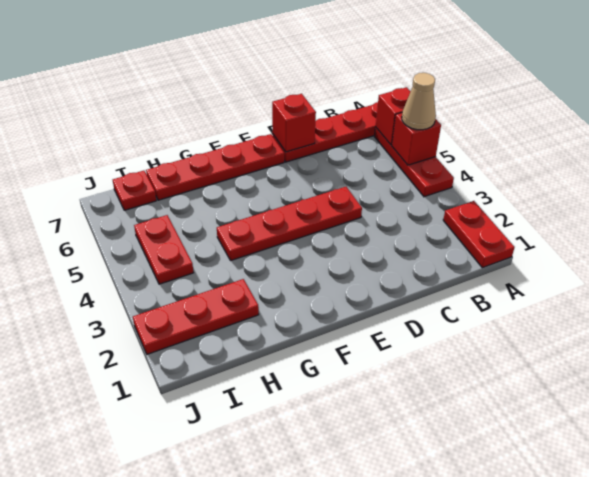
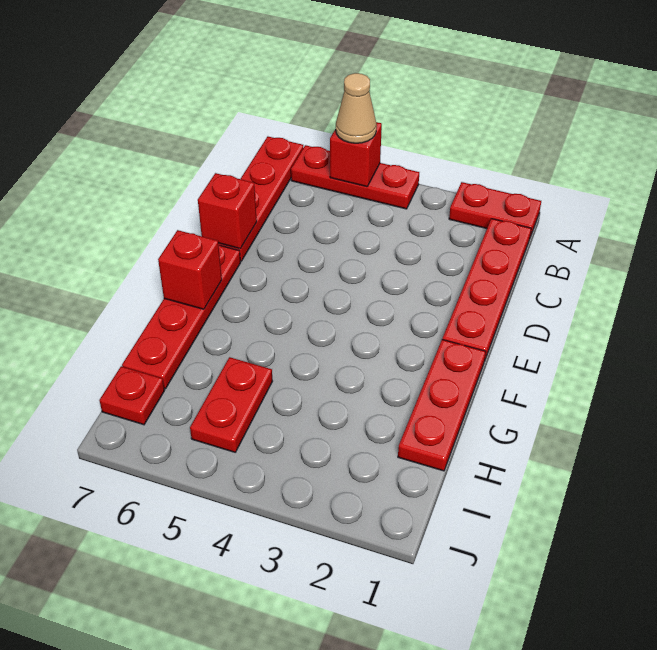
red brick A6 level 2 -> red brick F7 level 2
red plate D4:G4 level 1 -> red plate B1:E1 level 1
red plate H2:J2 level 1 -> red plate F1:H1 level 1
red plate I4:I5 level 1 -> red plate H5:I5 level 1

